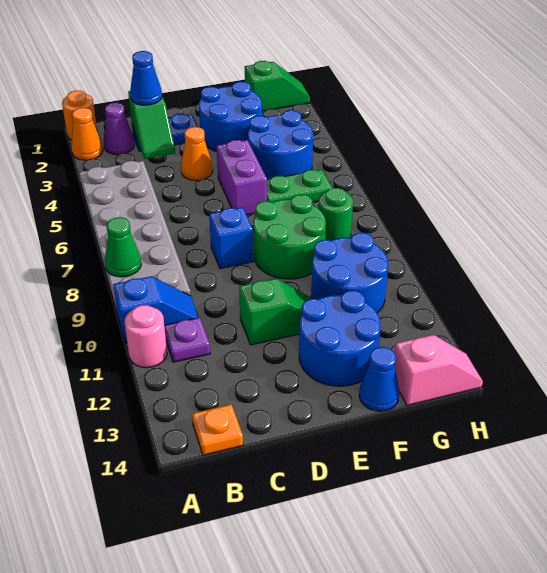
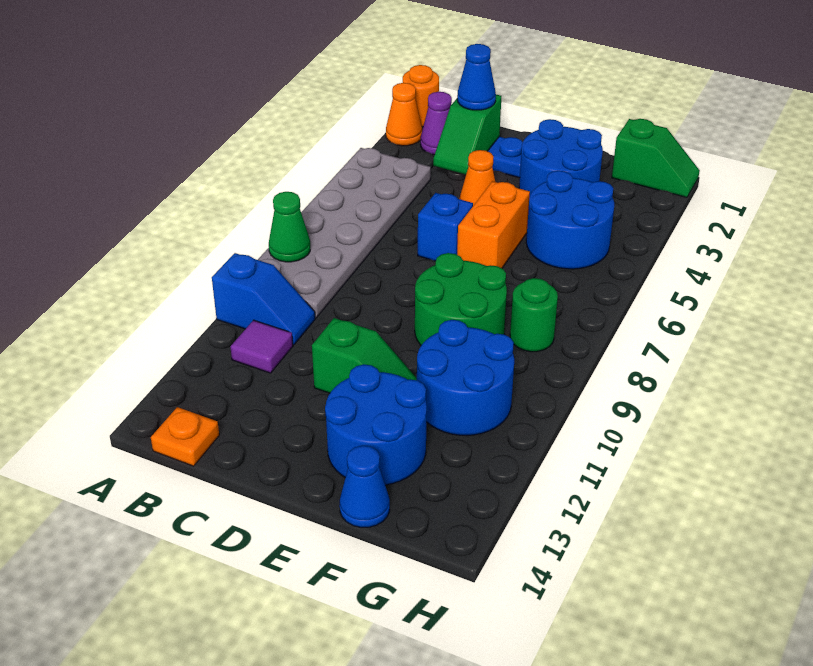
pink round brick A11 level 1 -> none
purple plate B11 level 1 -> purple tile B11 level 1
blue brick D8 level 1 -> blue brick D6 level 1
purple brick E5:E6 level 1 -> orange brick E5:E6 level 1
green plate F6:G6 level 1 -> none
pink slope G14:H14 level 1 top G -> none

